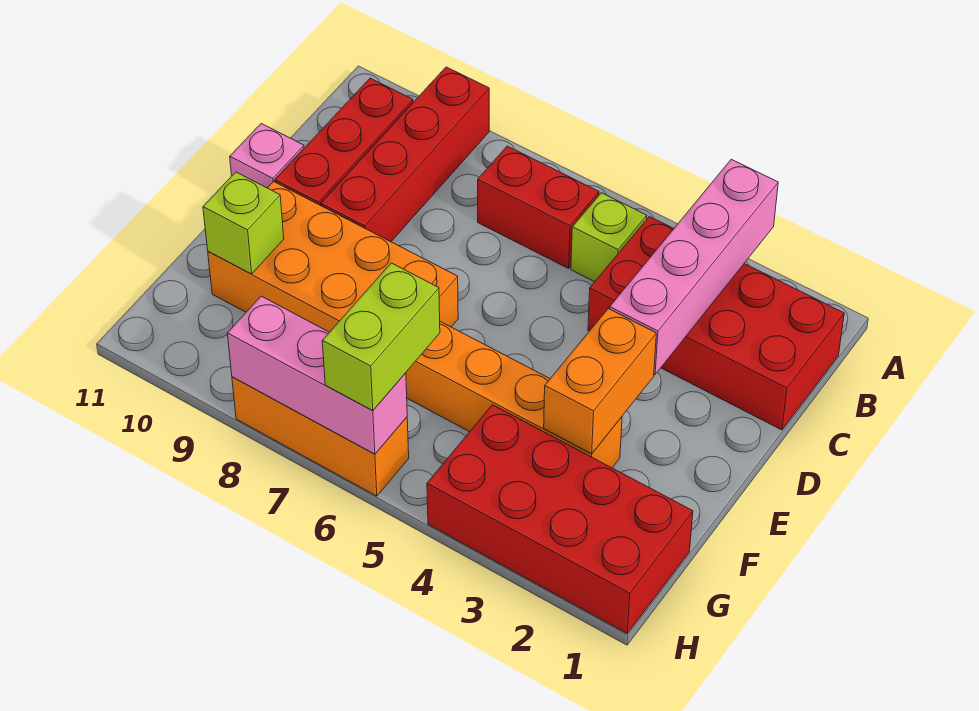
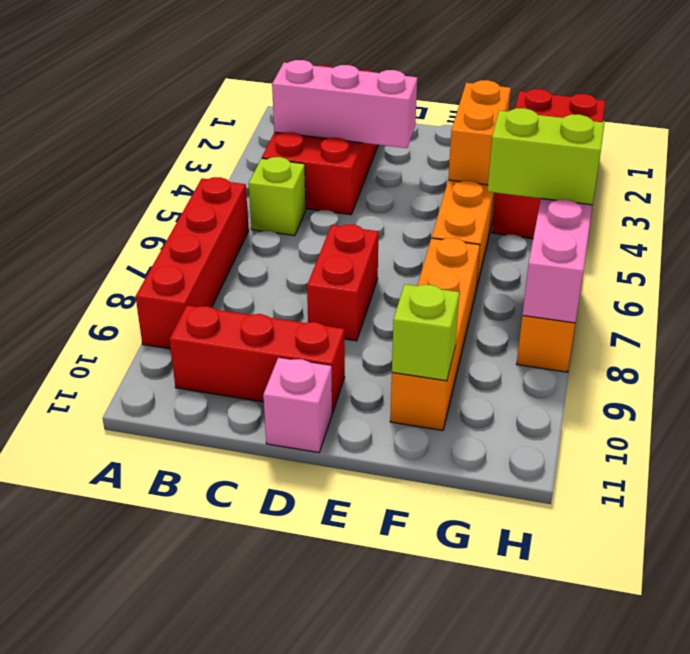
pink brick A3:D3 level 2 -> pink brick B3:D3 level 2
red brick A9:D9 level 1 -> red brick A6:A9 level 1
red brick B6:B7 level 1 -> red brick D7:D8 level 1
orange brick E3:F3 level 2 -> orange brick F3:F4 level 2
orange brick E7:F10 level 1 -> orange brick F7:F10 level 1

